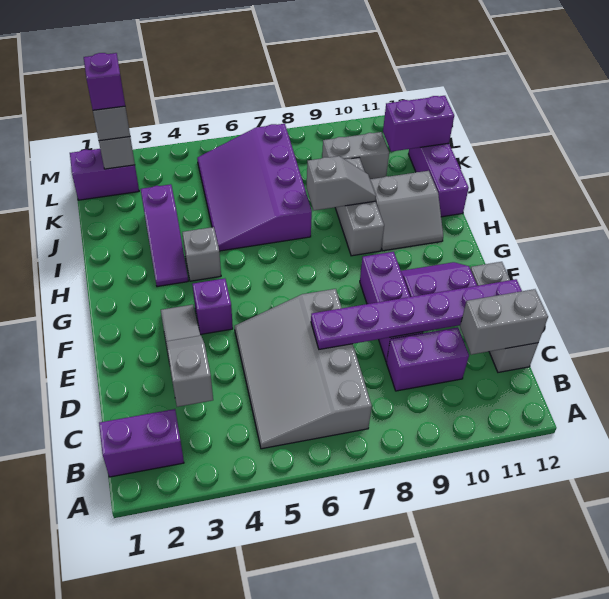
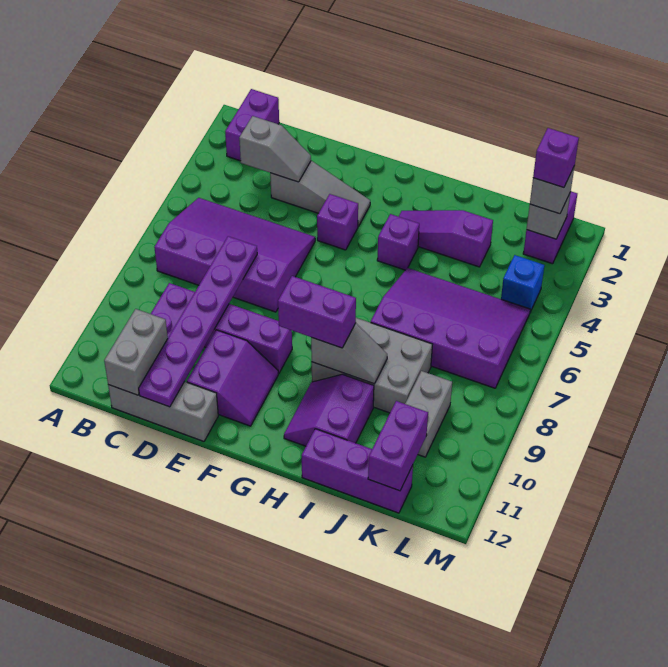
grey slope B5:E7 level 1 top 7 -> purple slope B5:E7 level 1 top 7
none -> purple brick G9:H9 level 3
grey brick H4 level 1 -> purple brick H4 level 1
grey brick H9:J9 level 1 -> grey brick H8:J9 level 1
grey slope H10:I11 level 1 top I -> purple slope H10:I11 level 1 top I
grey slope I8:I9 level 2 top 8 -> grey slope H9:I9 level 2 top H
none -> blue brick L4 level 1

